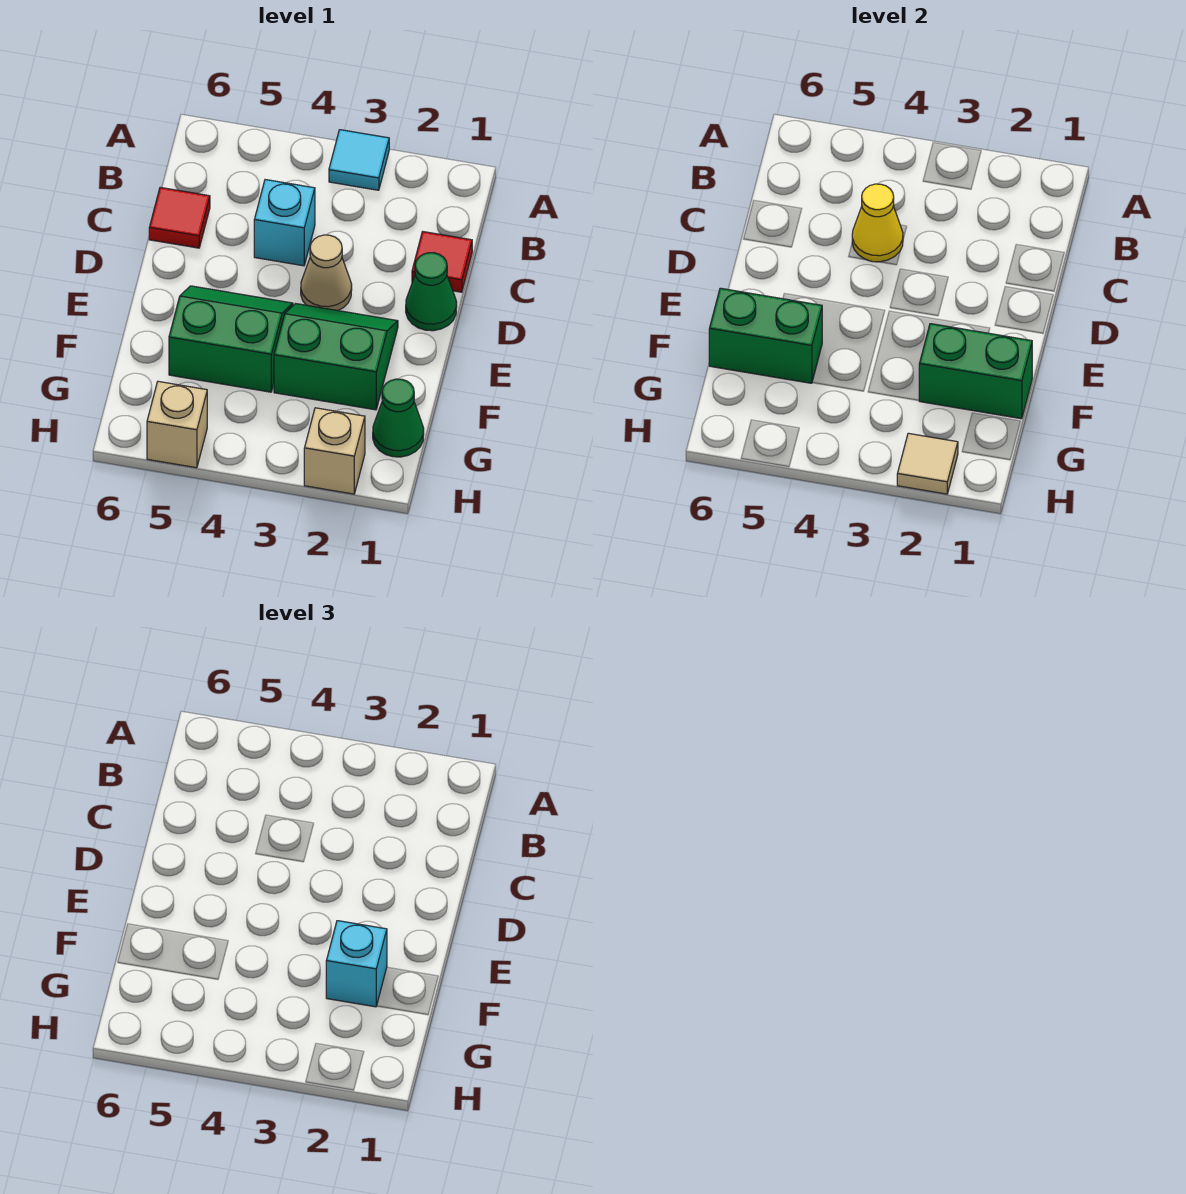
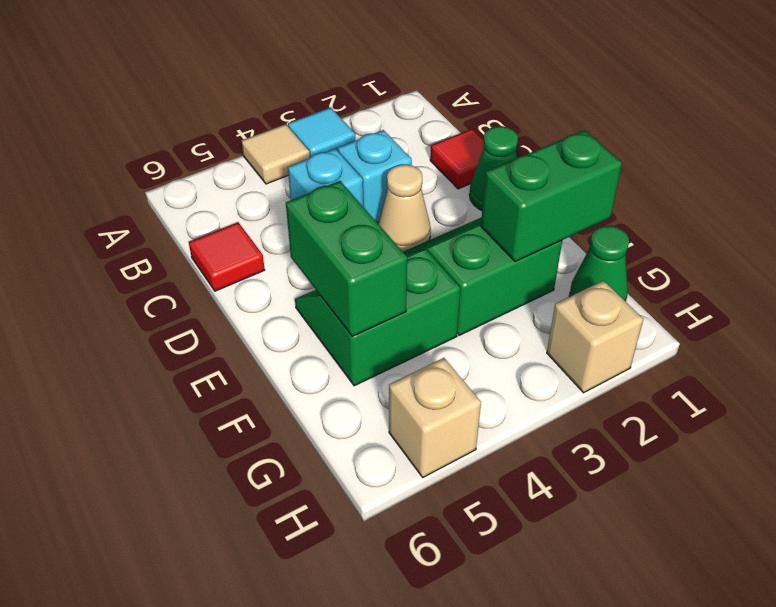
yellow cone C4 level 2 -> none
cyan brick F2 level 3 -> cyan brick C3 level 1
green brick F5:F6 level 2 -> green brick E5:F5 level 2
tan tile H2 level 2 -> tan tile A4 level 1

